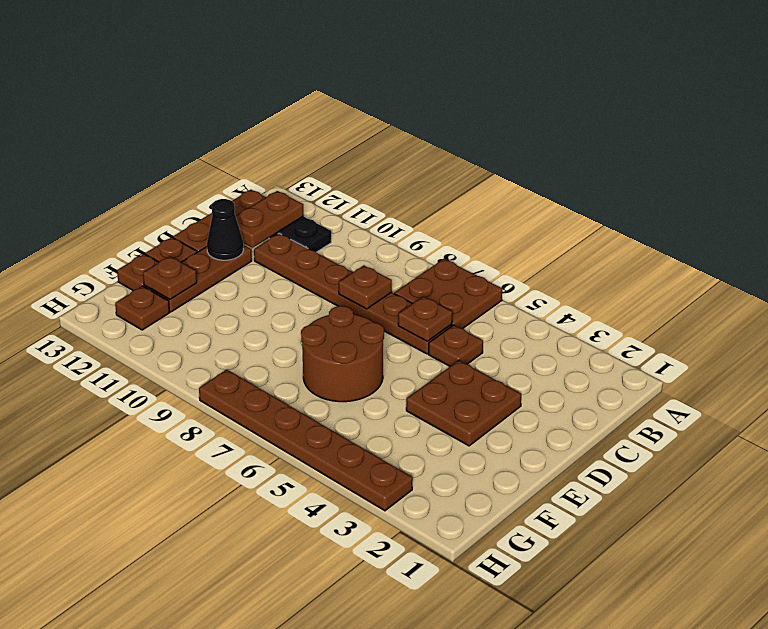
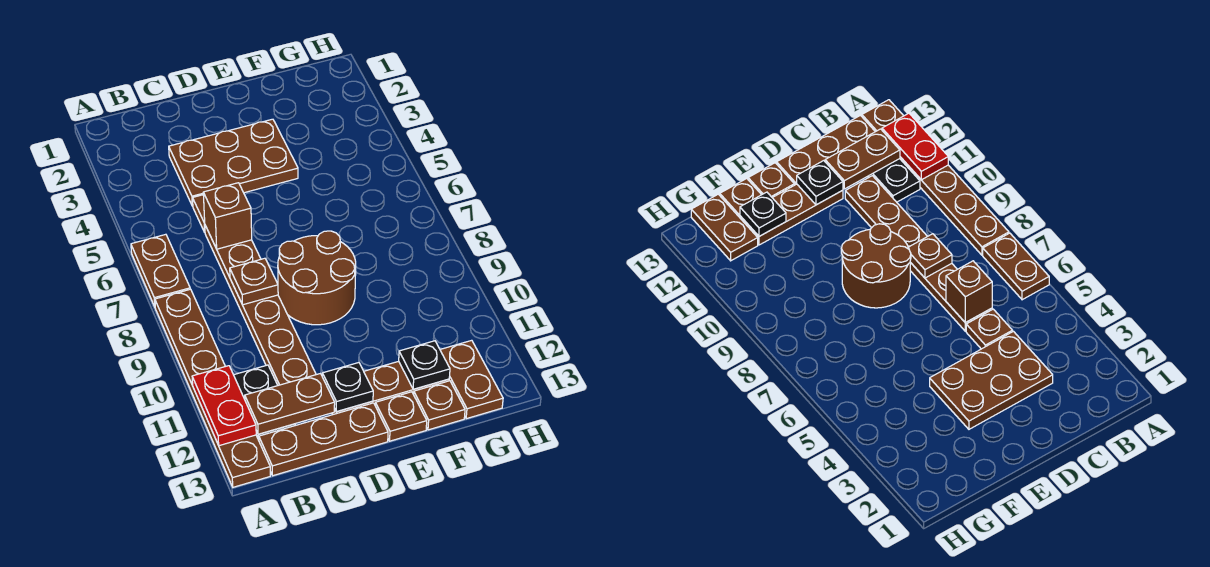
brown plate A6:B7 level 1 -> brown plate A6:A7 level 1
none -> red plate A11:A12 level 2
brown plate C6 level 2 -> brown brick C6 level 2
brown plate D3:E4 level 1 -> brown plate C3:E4 level 1
black cone D12 level 2 -> black plate D12 level 2
brown round brick E6:F7 level 1 -> brown round brick D8:E9 level 1
brown plate F12 level 2 -> black plate F12 level 2
brown plate G12 level 1 -> brown plate G12:G13 level 1
brown plate H3:H8 level 1 -> brown plate A8:A13 level 1

